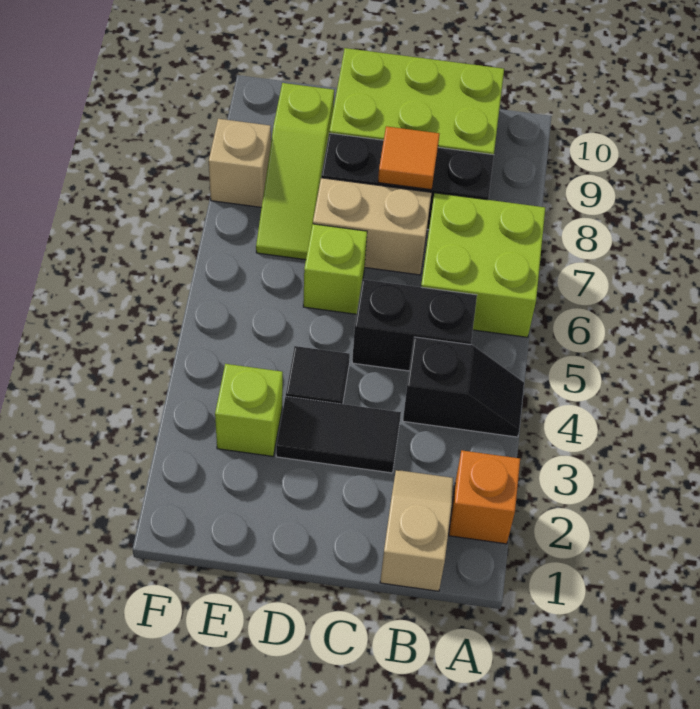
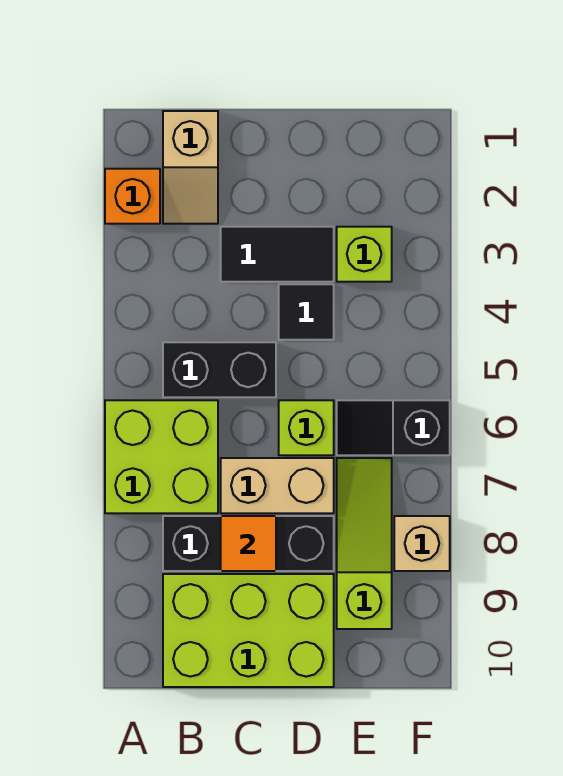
black slope A4:B4 level 1 top B -> black slope E6:F6 level 1 top F

